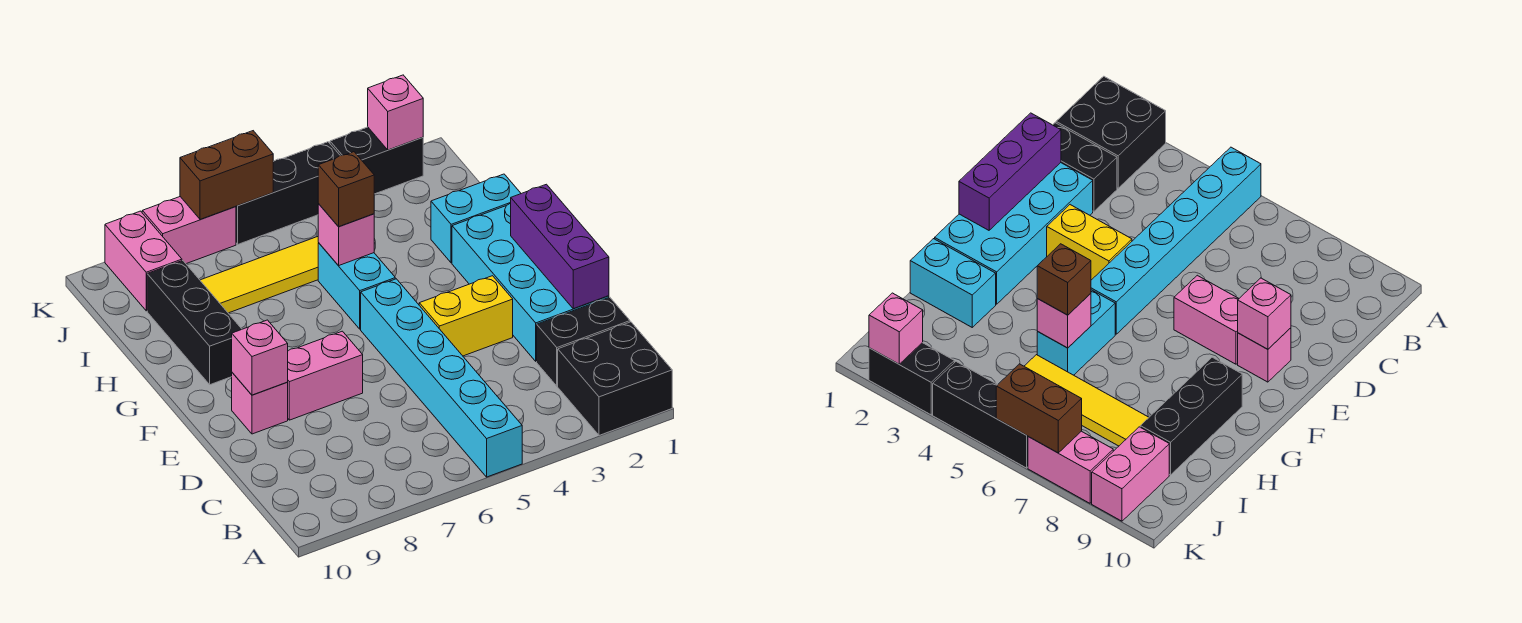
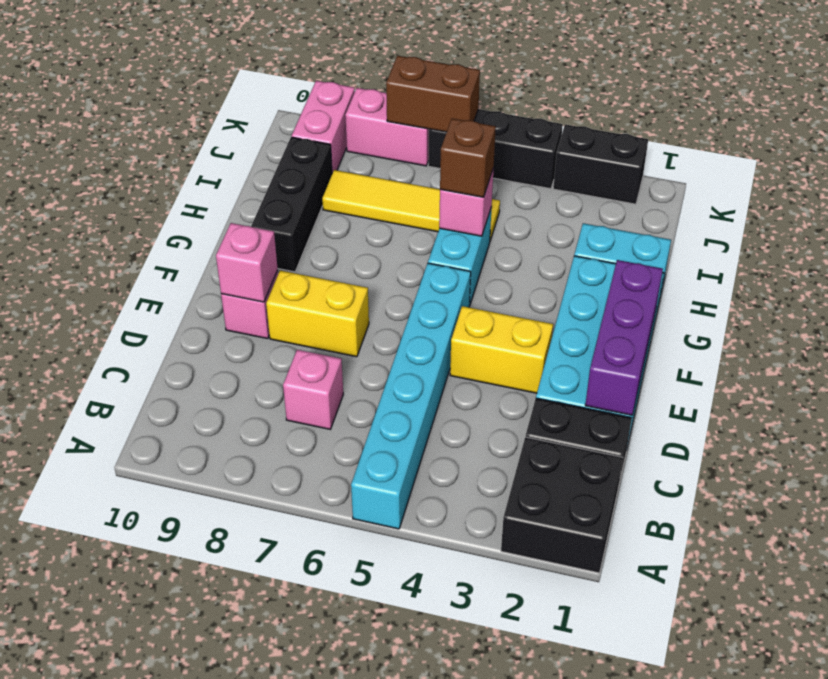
pink brick E7:E8 level 1 -> yellow brick E7:E8 level 1
pink brick K2 level 2 -> pink brick C7 level 1

